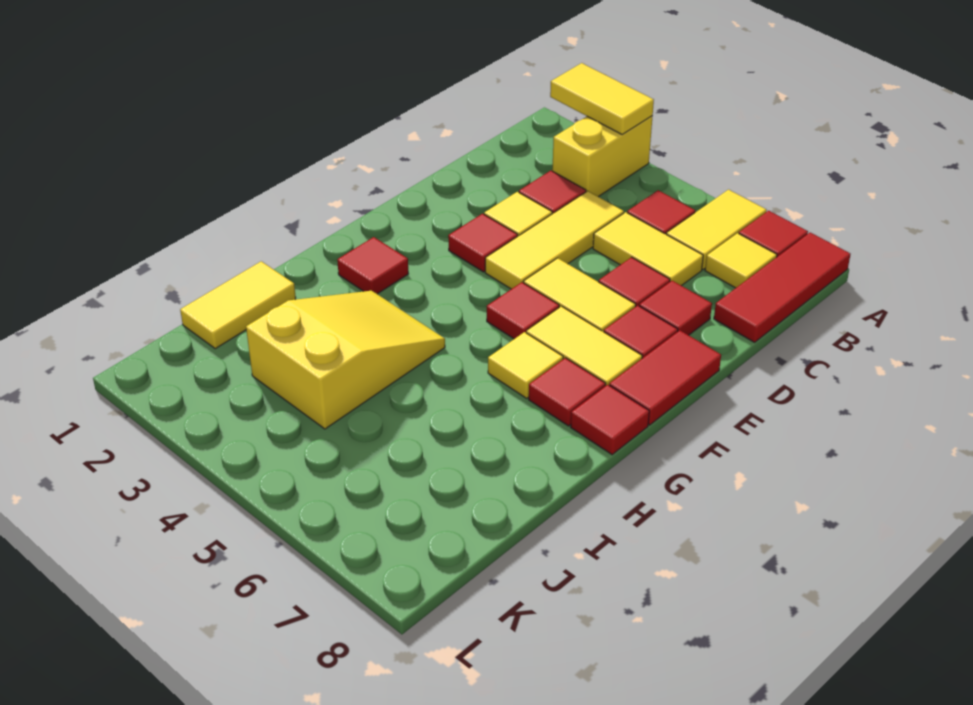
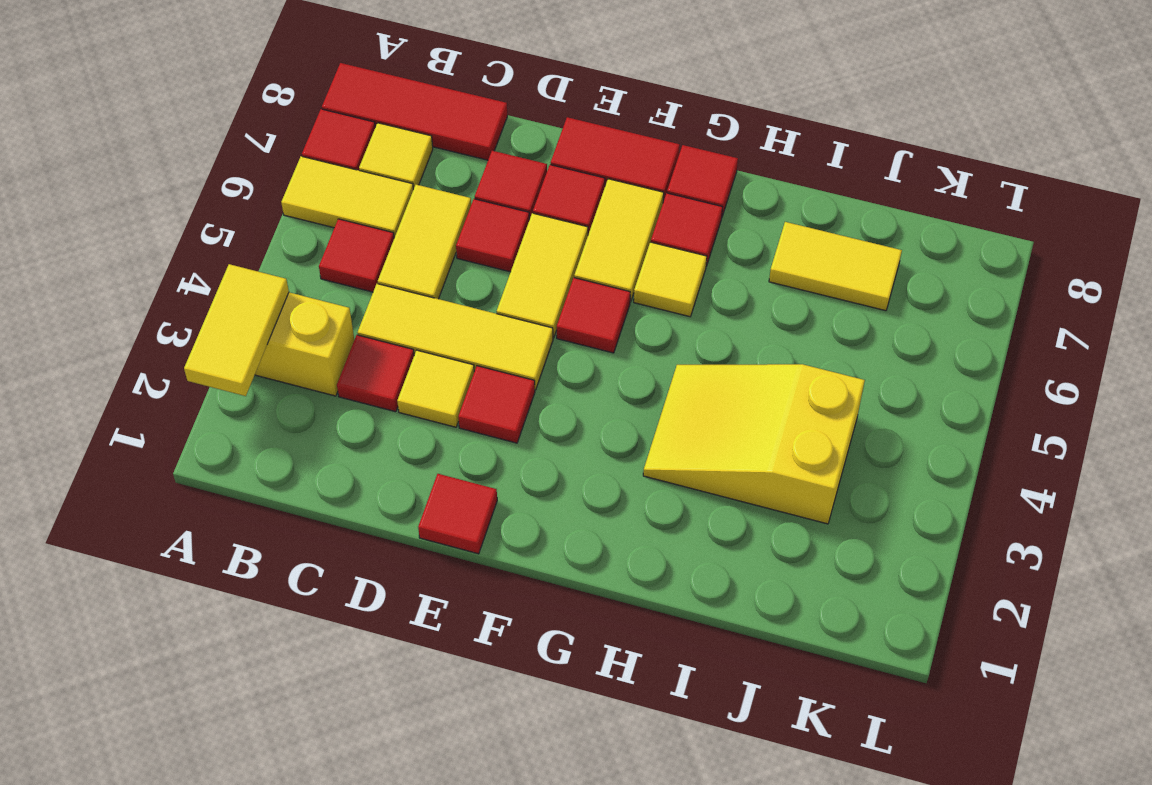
red tile G2 level 1 -> red tile E1 level 1
yellow tile I1:J1 level 1 -> yellow tile I7:J7 level 1

